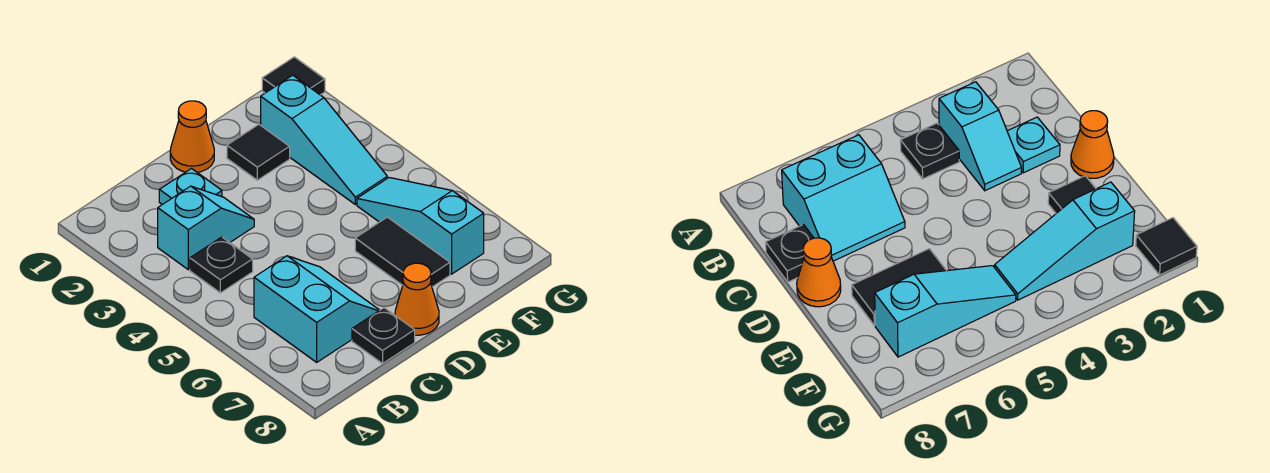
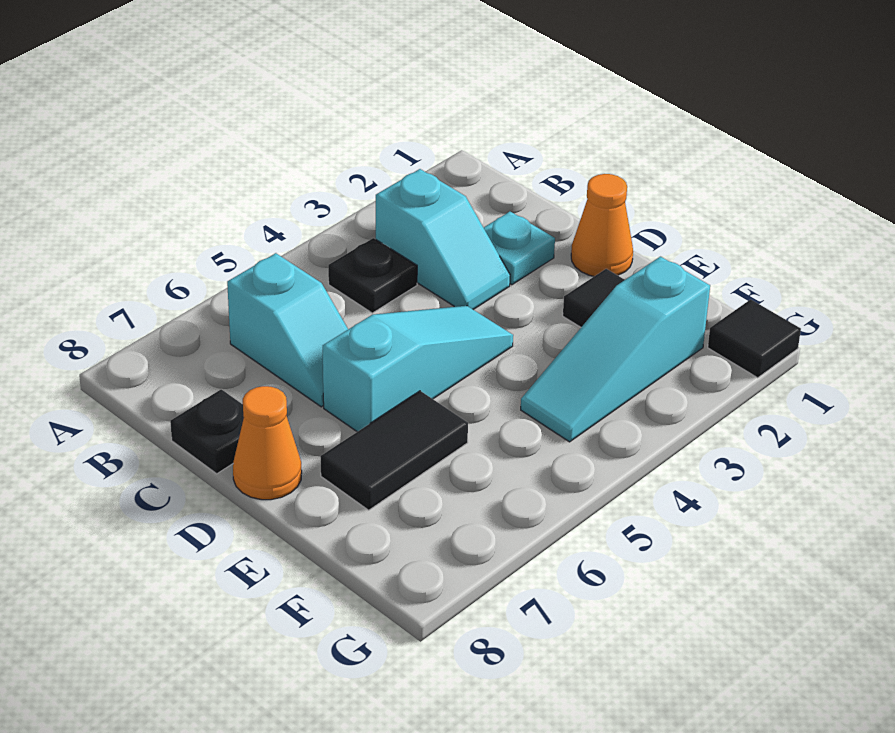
cyan slope B6:C7 level 1 top B -> cyan slope B6:C6 level 1 top B
cyan slope F5:F7 level 1 top 7 -> cyan slope D4:D6 level 1 top 6

